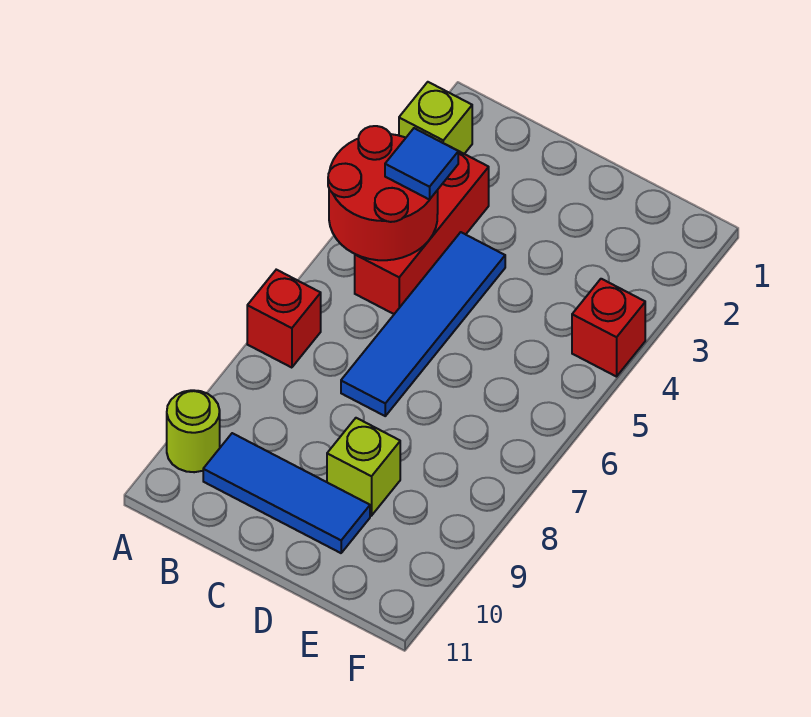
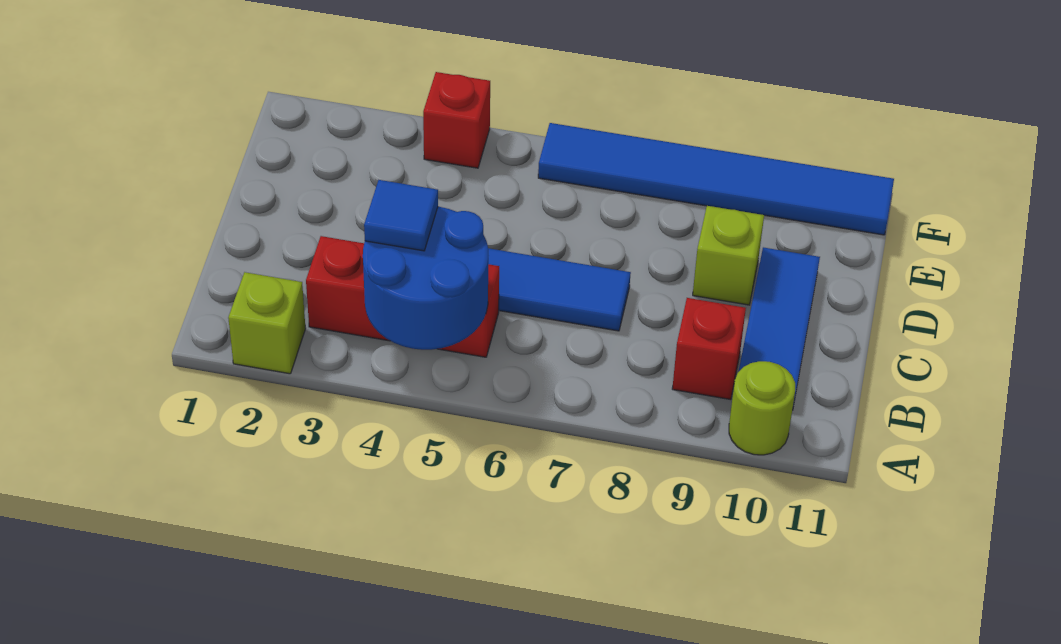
red round brick A4:B5 level 2 -> blue round brick A4:B5 level 2
red brick A7 level 1 -> red brick B9 level 1
none -> blue tile F6:F11 level 1

